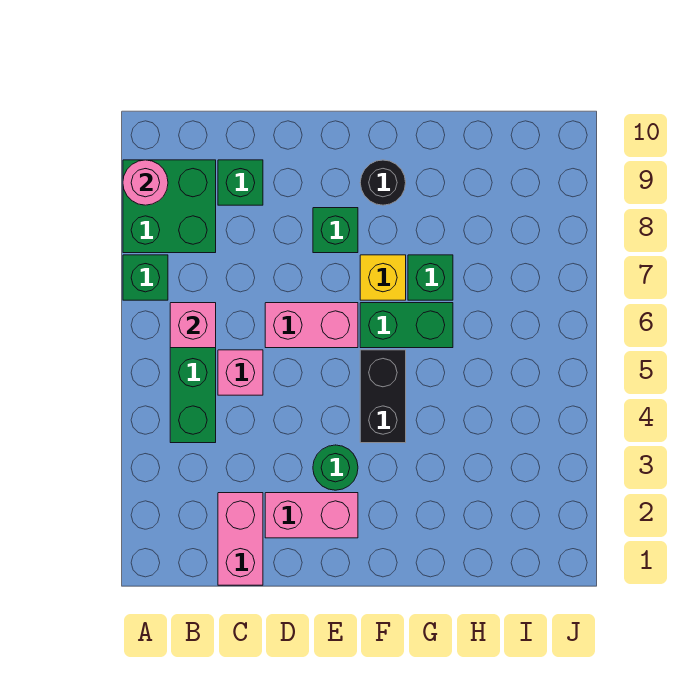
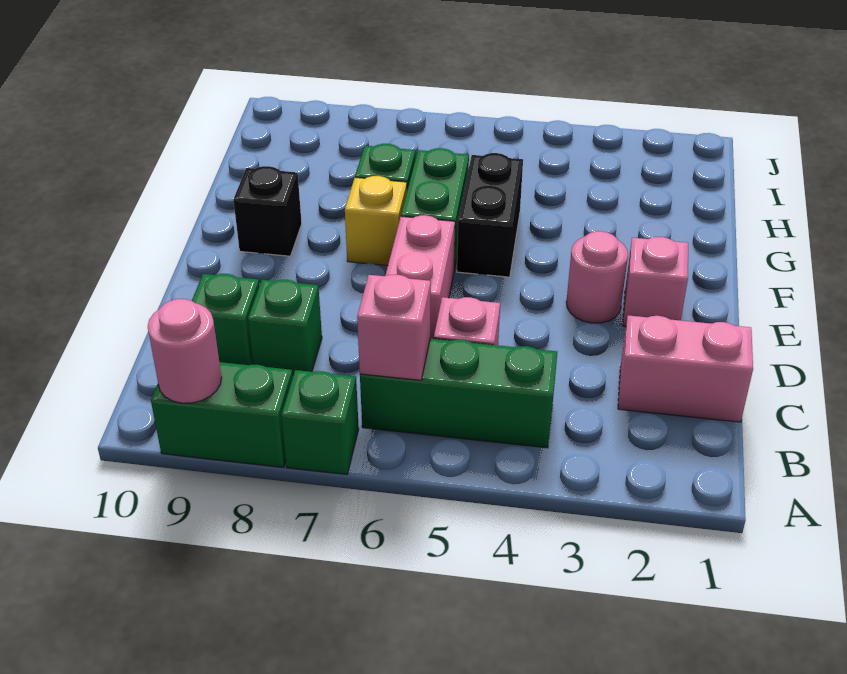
green brick A8:B9 level 1 -> green brick A8:A9 level 1
pink brick D2:E2 level 1 -> pink brick E2 level 1
green round brick E3 level 1 -> pink round brick E3 level 1
green brick E8 level 1 -> green brick C8 level 1
black brick F4:F5 level 1 -> black brick F5:G5 level 1
black round brick F9 level 1 -> black brick F9 level 1

